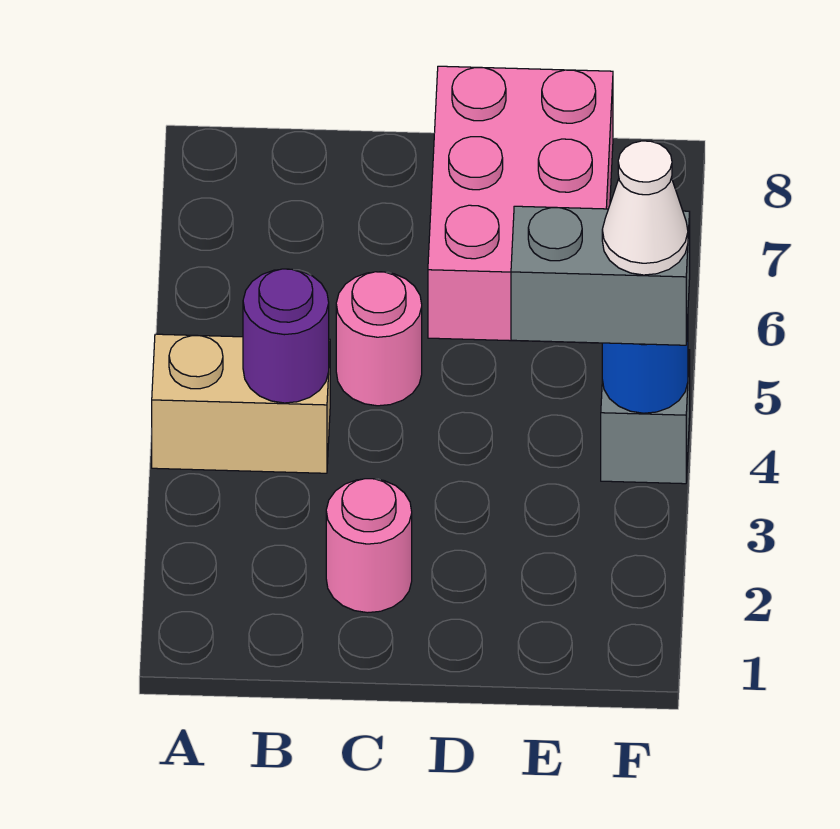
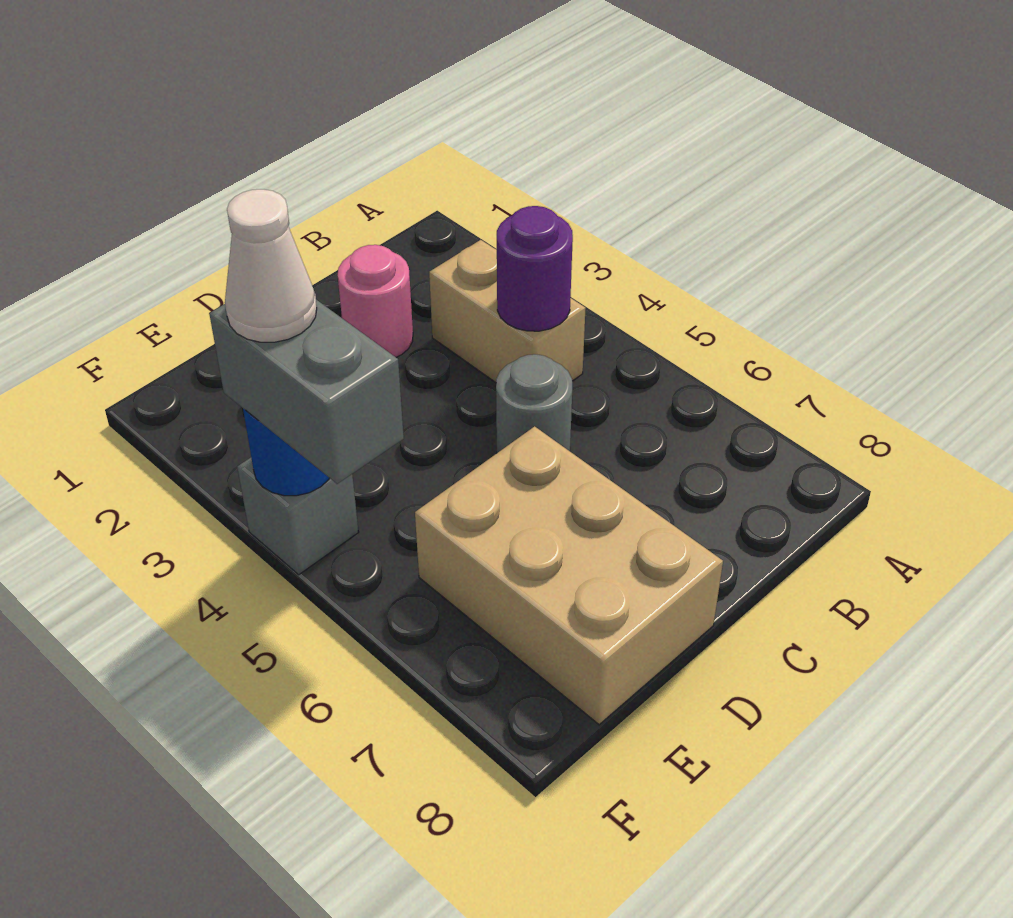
tan brick A4:B4 level 1 -> tan brick B3:B4 level 1
pink round brick C5 level 1 -> grey round brick C5 level 1
pink brick D6:E8 level 1 -> tan brick D6:E8 level 1
grey brick E4:F4 level 3 -> grey brick F4:F5 level 3

